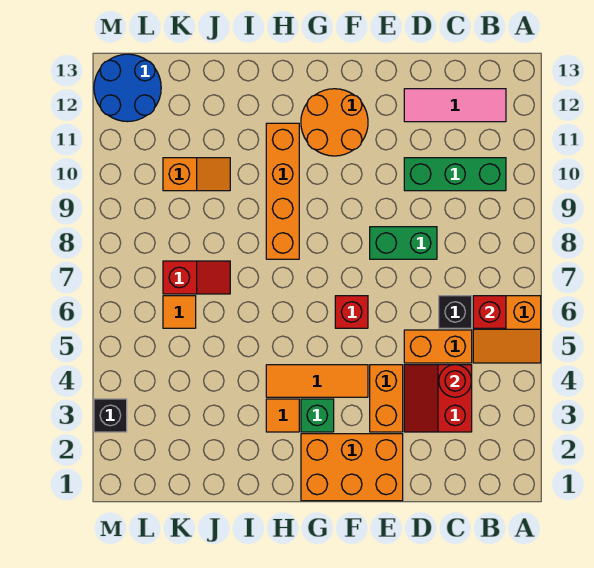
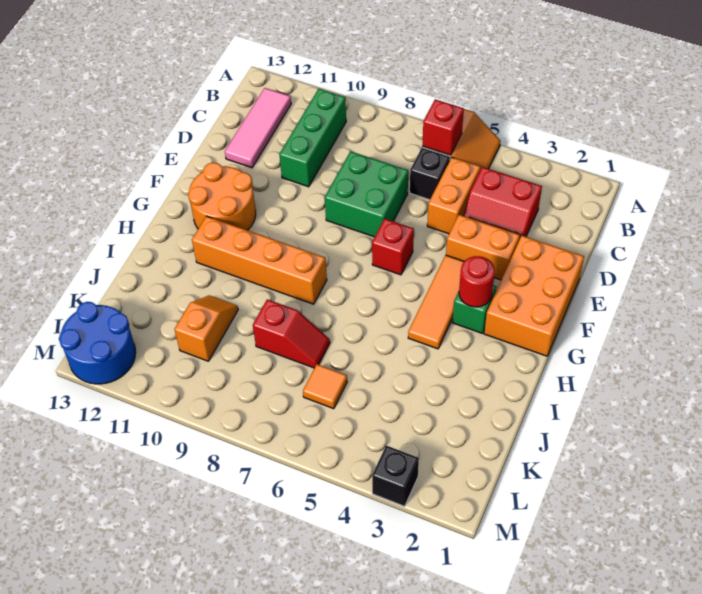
red round brick C4 level 2 -> red round brick G3 level 2
green brick D8:E8 level 1 -> green brick D7:E8 level 1
orange tile H3 level 1 -> none
red slope J7:K7 level 1 top K -> red slope J7:J8 level 1 top 8

